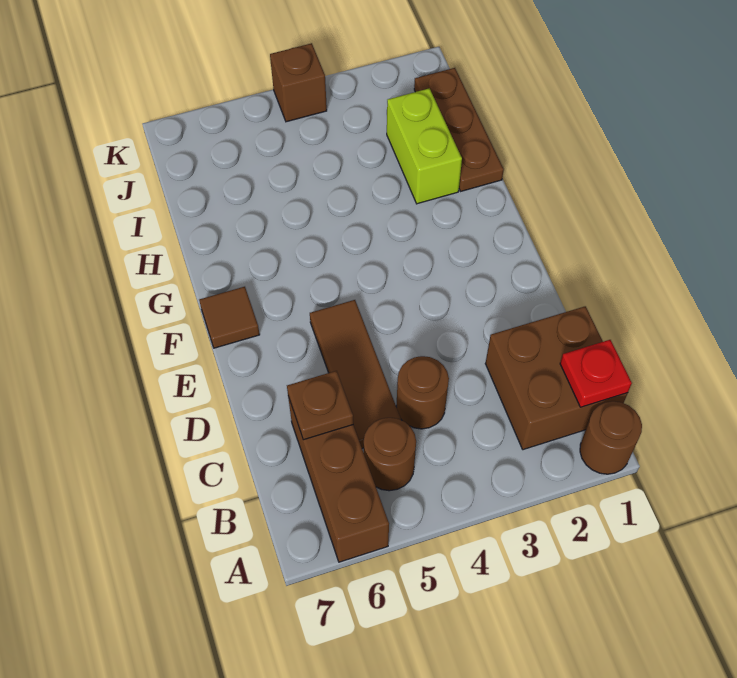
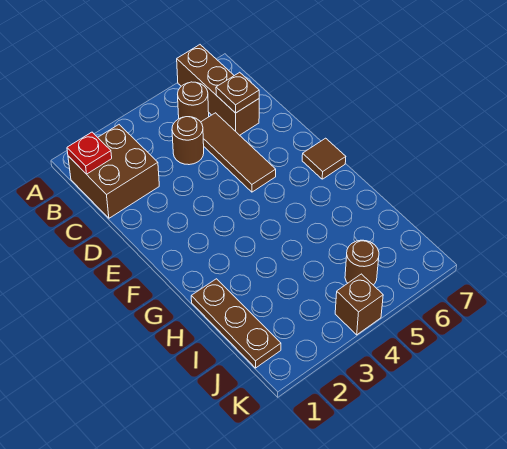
brown round brick A1 level 1 -> brown round brick J5 level 1
lime brick H2:I2 level 1 -> none

